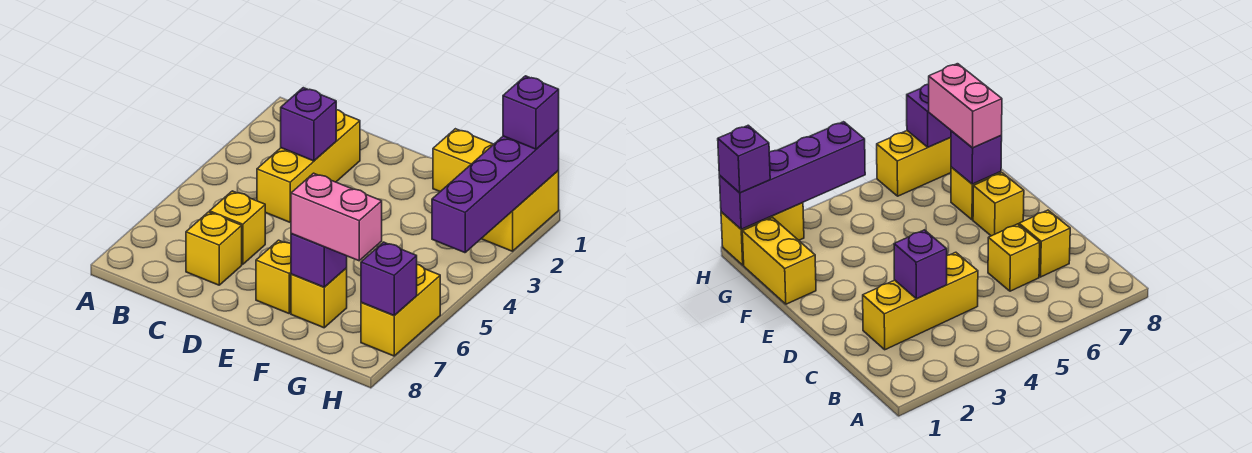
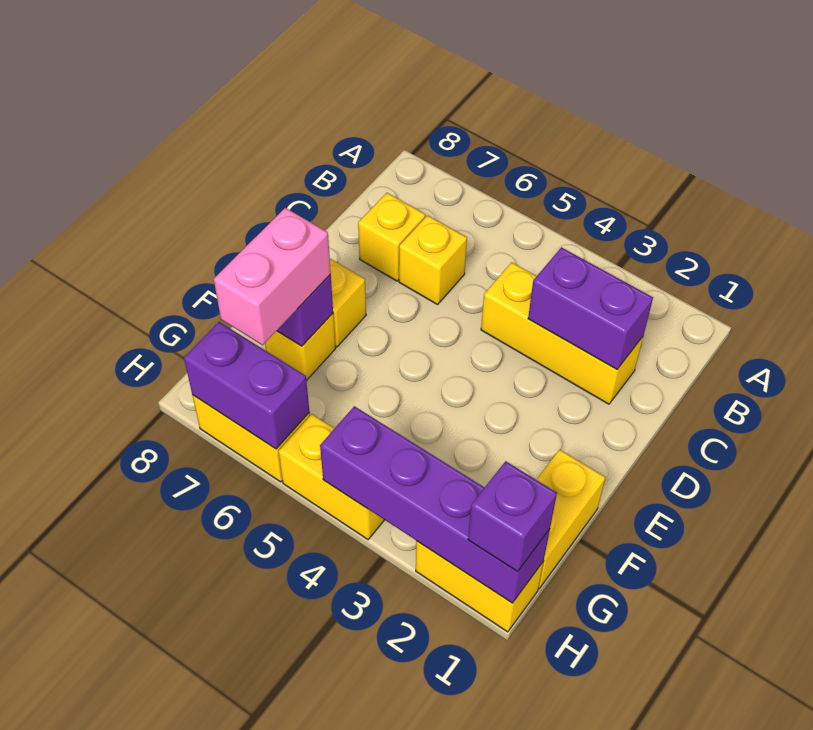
purple brick C3 level 2 -> purple brick C2:C3 level 2
none -> yellow brick H4:H5 level 1
purple brick H7 level 2 -> purple brick H6:H7 level 2

